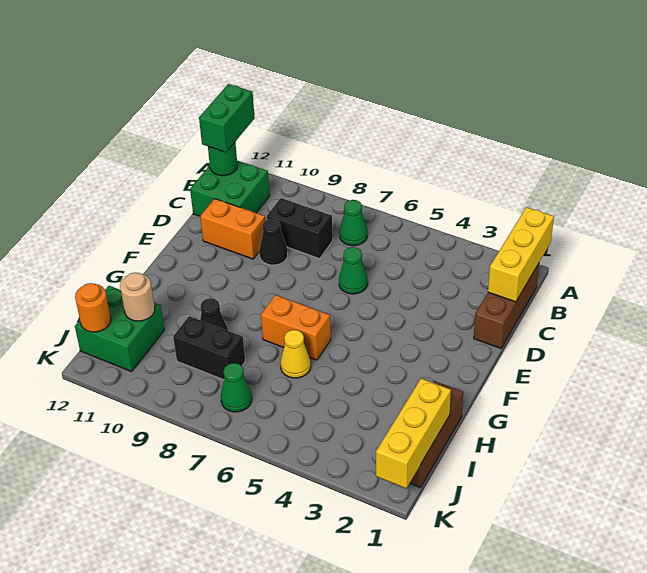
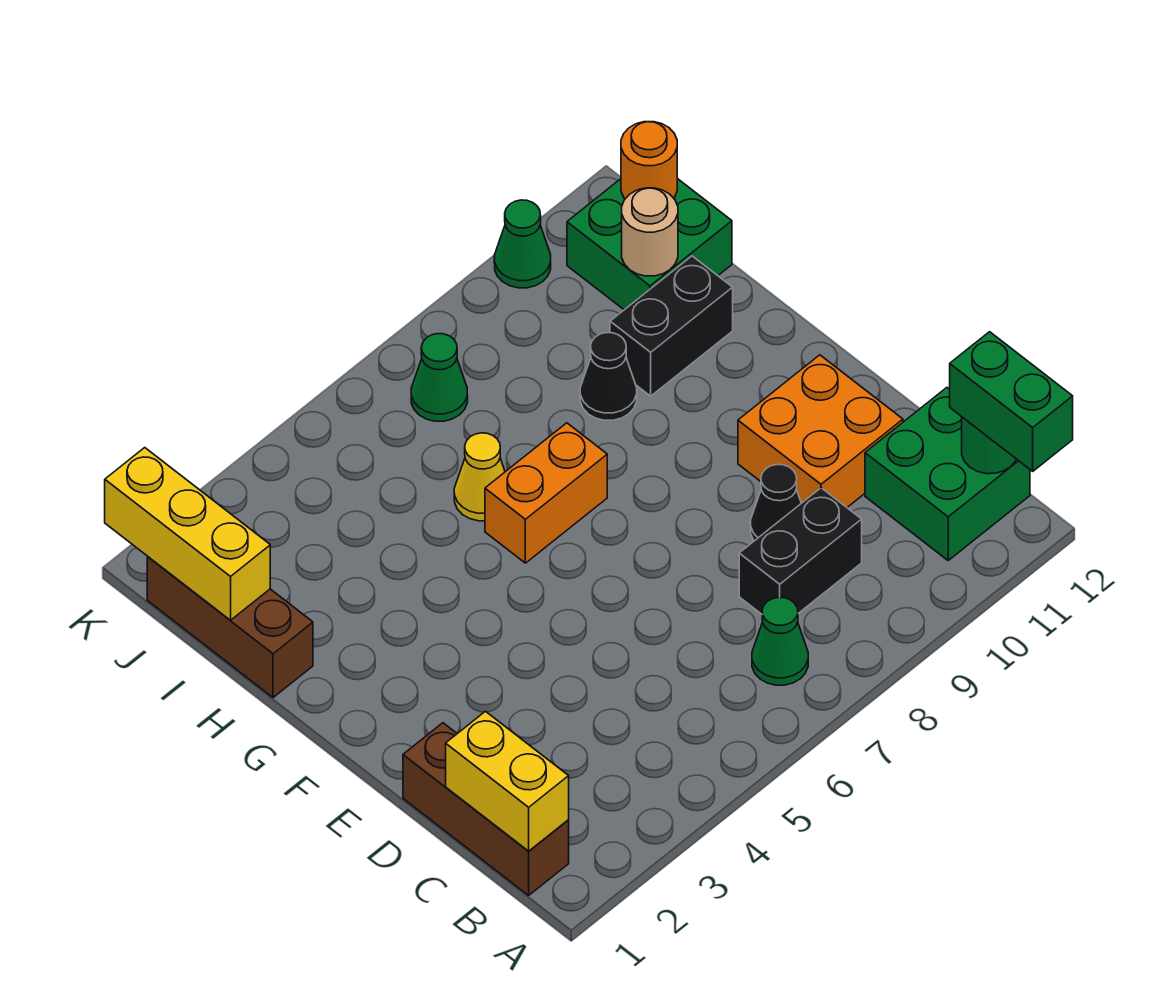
yellow brick A1:C1 level 2 -> yellow brick B1:C1 level 2
green cone D6 level 1 -> green cone K10 level 1
orange brick D10:D11 level 1 -> orange brick D10:E11 level 1
black brick I8:I9 level 1 -> black brick H10:H11 level 1

